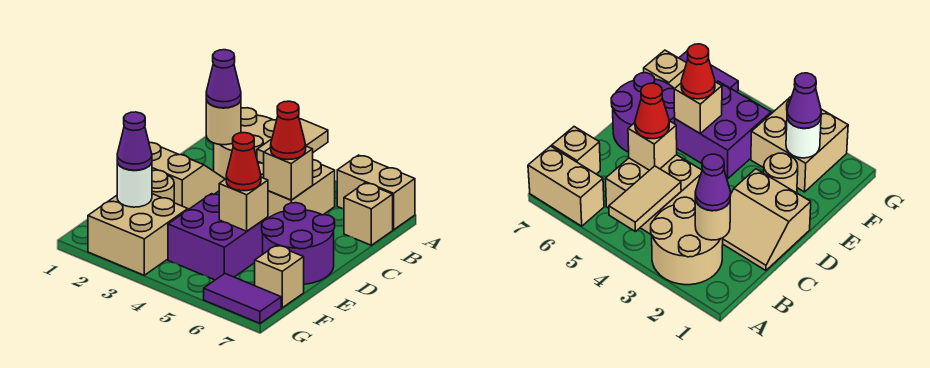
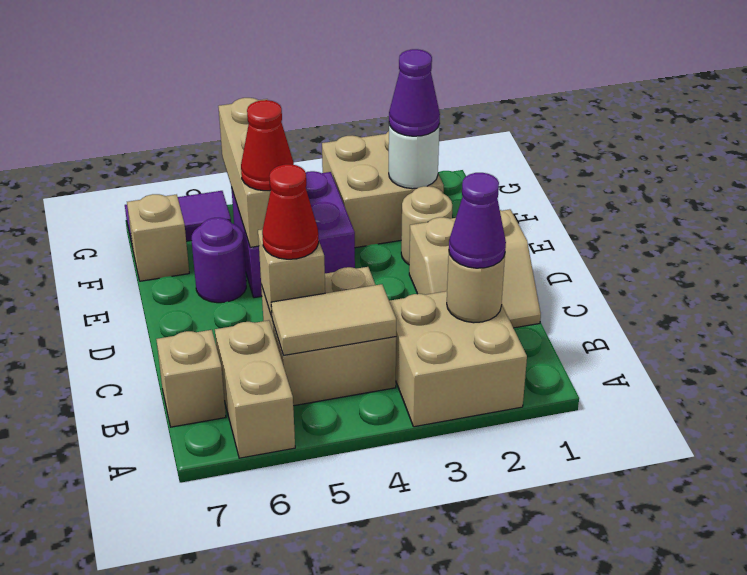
tan round brick A2:B3 level 1 -> tan brick A2:B3 level 1
tan tile A4:B4 level 2 -> tan tile B4:B5 level 2
tan brick A6:A7 level 1 -> tan brick A6:B6 level 1
purple round brick D6:E7 level 1 -> purple round brick E6 level 1
tan brick E5 level 2 -> tan brick E5:G5 level 2

